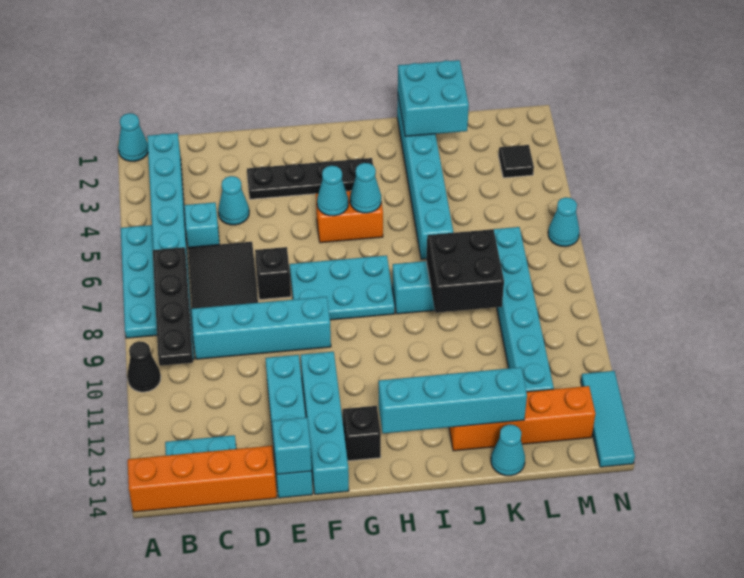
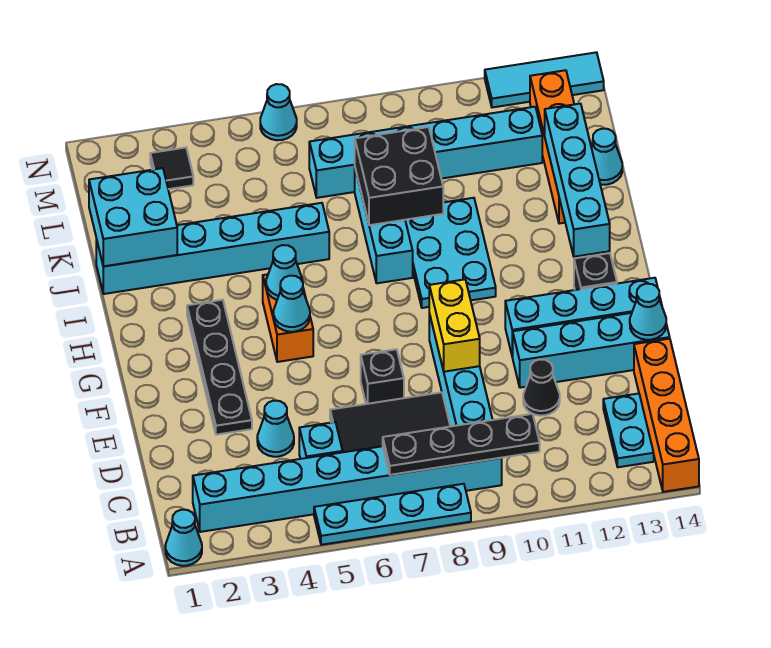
black cone A10 level 1 -> black cone D11 level 1
none -> yellow brick E9:F9 level 2
cyan brick E14 level 2 -> cyan cone E14 level 2
cyan plate F7:H8 level 1 -> cyan plate H9:J10 level 1

